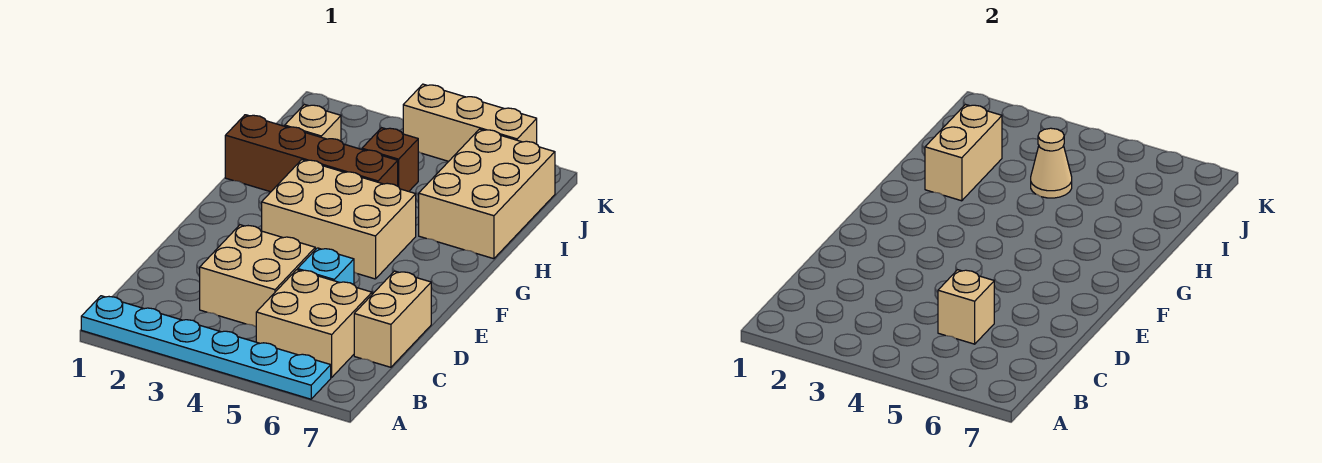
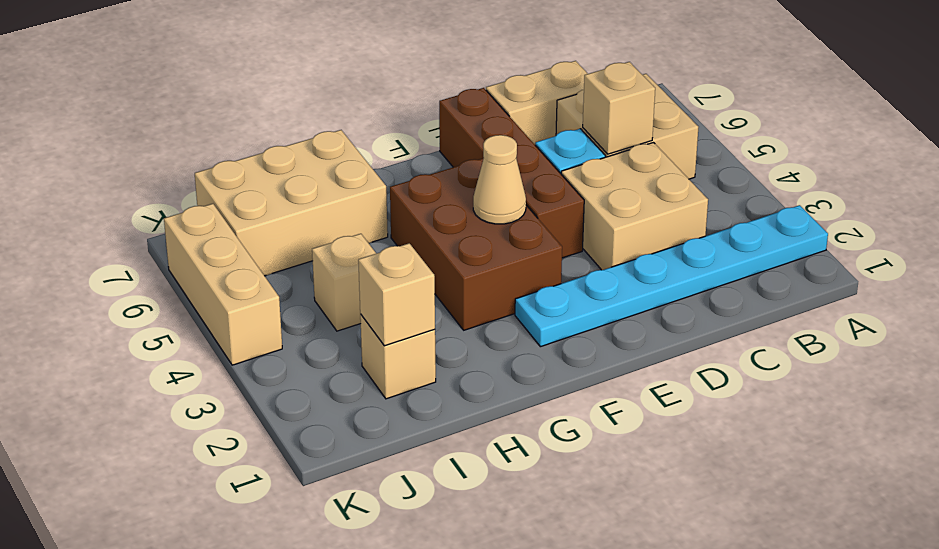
cyan plate A1:A6 level 1 -> cyan plate A2:F2 level 1
tan brick F3:G5 level 1 -> brown brick F3:G5 level 1
brown brick H1:H4 level 1 -> brown brick E4:E7 level 1
tan brick H2:I2 level 2 -> tan brick I2 level 2
brown brick I4 level 1 -> tan brick I4 level 1
tan cone I4 level 2 -> tan cone F4 level 2

